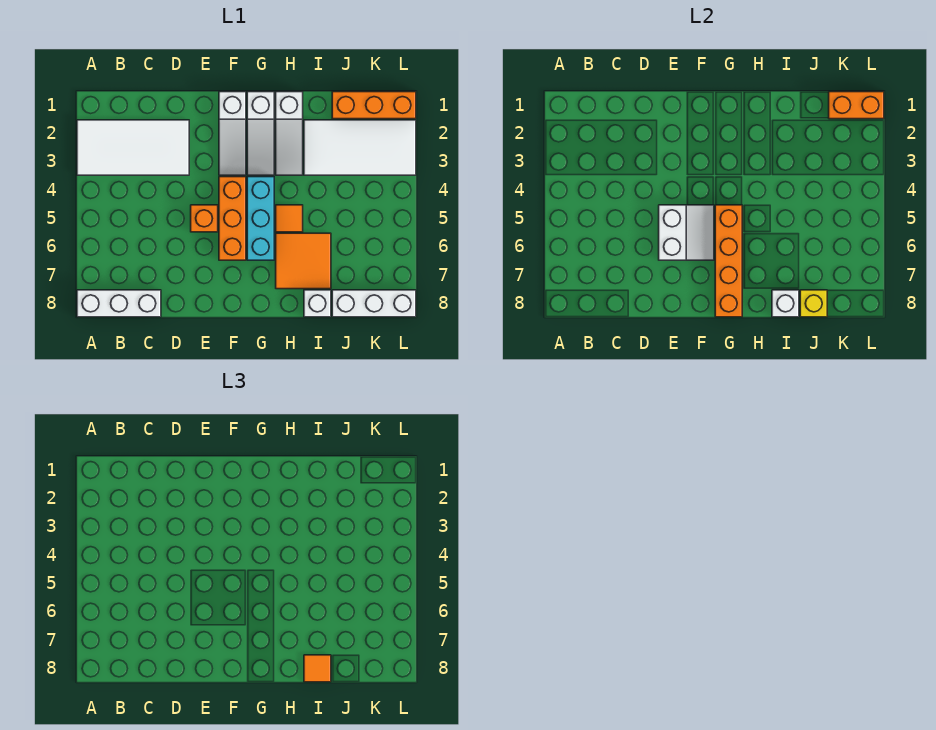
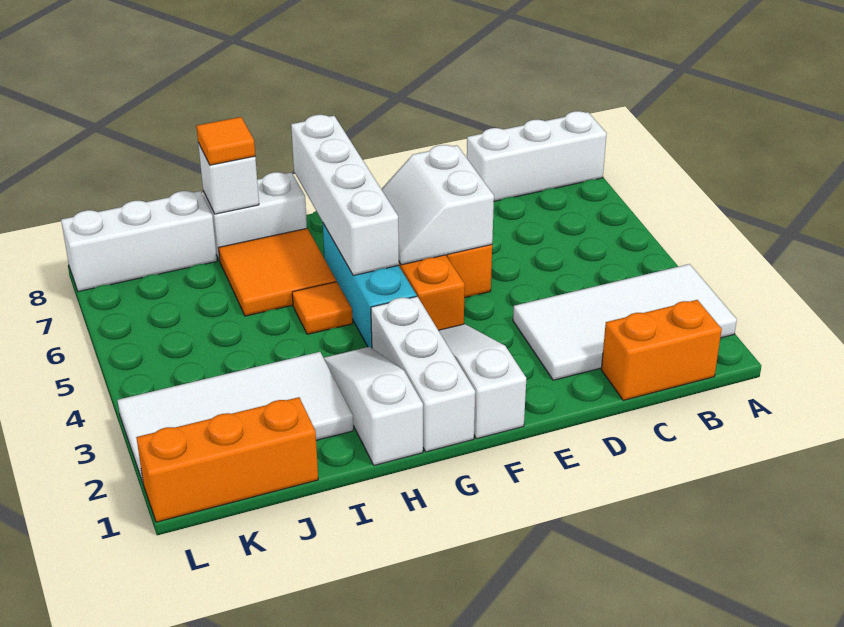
white slope G1:G3 level 1 top 1 -> white brick G1:G3 level 1
orange brick G5:G8 level 2 -> white brick G5:G8 level 2
white brick I8 level 1 -> white brick H8:I8 level 1
yellow brick J8 level 2 -> none
orange brick K1:L1 level 2 -> orange brick B1:C1 level 1

